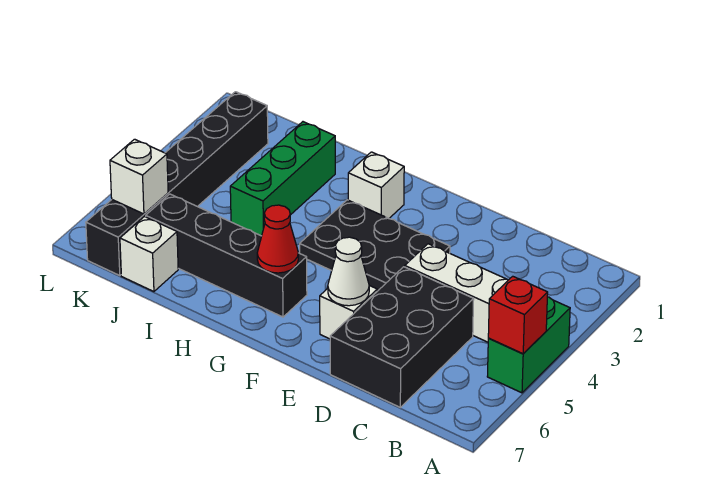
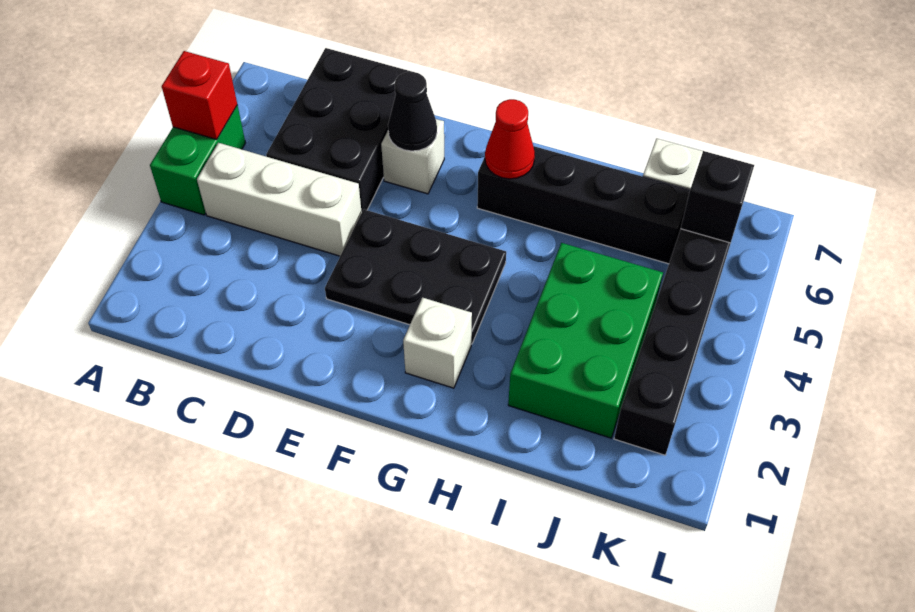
white cone E6 level 2 -> black cone E6 level 2
green brick I2:I4 level 1 -> green brick I2:J4 level 1
white brick K6 level 2 -> black brick K6 level 2

